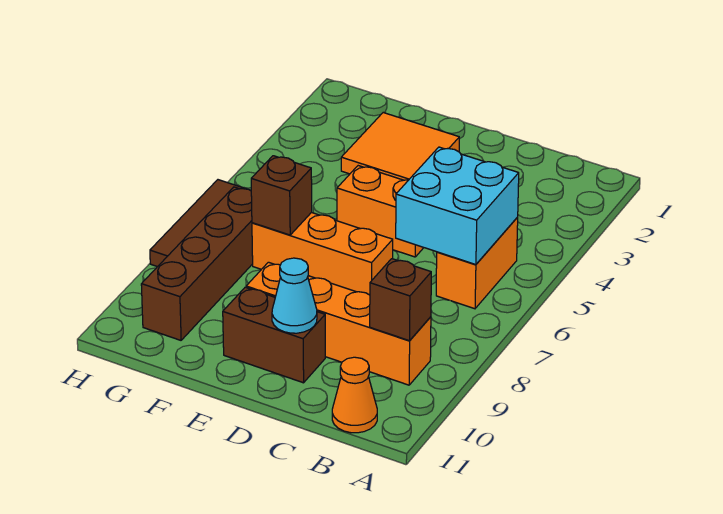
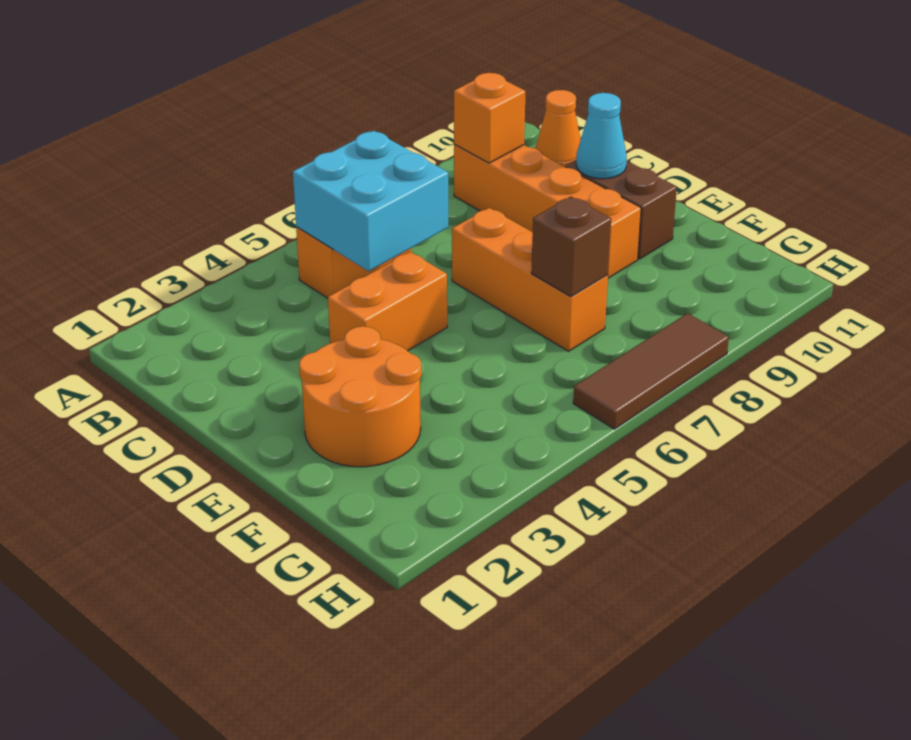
brown brick B9 level 2 -> orange brick B9 level 2
orange brick D5:E5 level 1 -> orange brick D4:D5 level 1
orange tile E2:F3 level 1 -> orange round brick E2:F3 level 1
brown brick G7:G10 level 1 -> none

